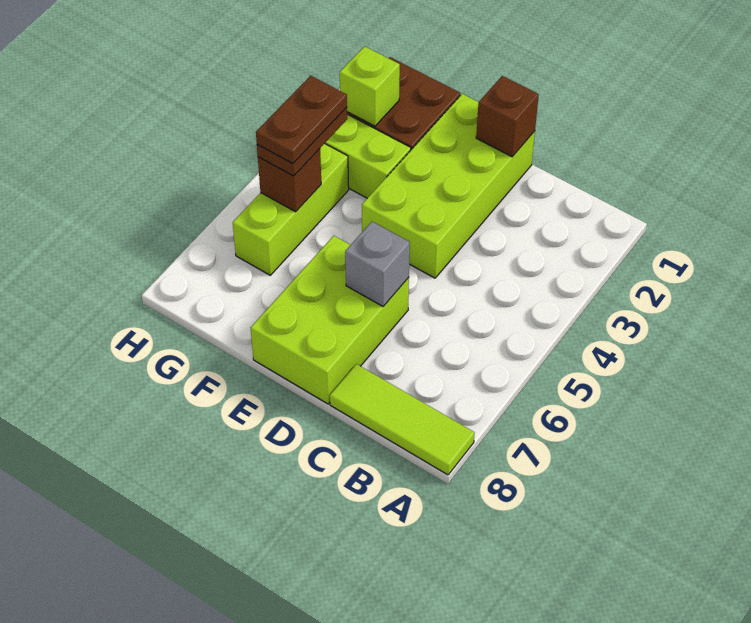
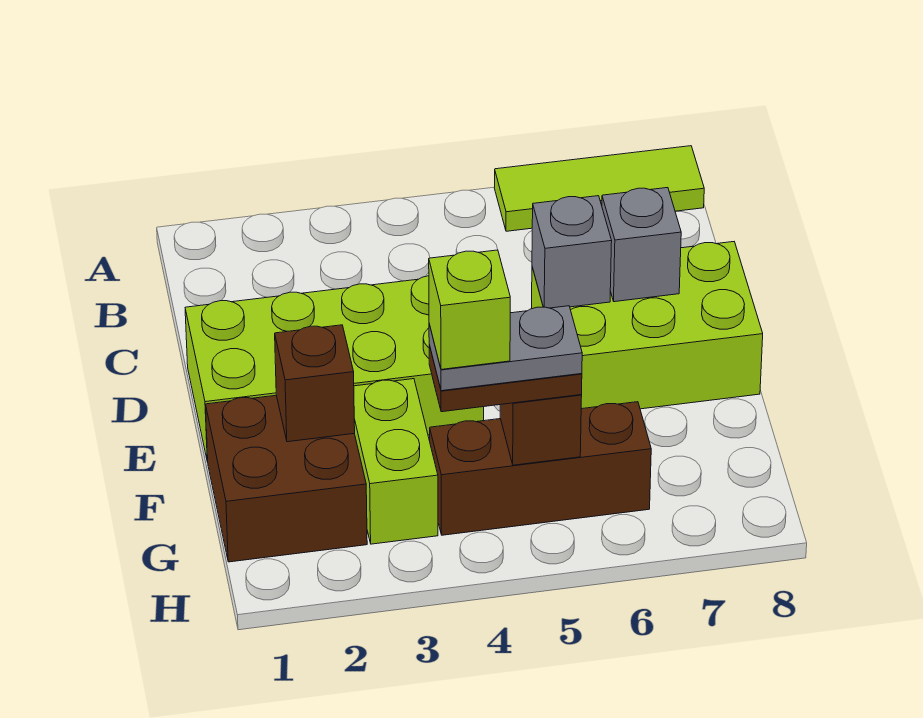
lime tile A8:C8 level 1 -> lime tile A6:A8 level 1
brown brick D1 level 2 -> brown brick F2 level 2
none -> grey brick D7 level 2
lime brick G2 level 2 -> lime brick G4 level 5
lime brick G4:G6 level 1 -> brown brick G4:G6 level 1
brown plate G4:G5 level 4 -> grey plate G4:G5 level 4

